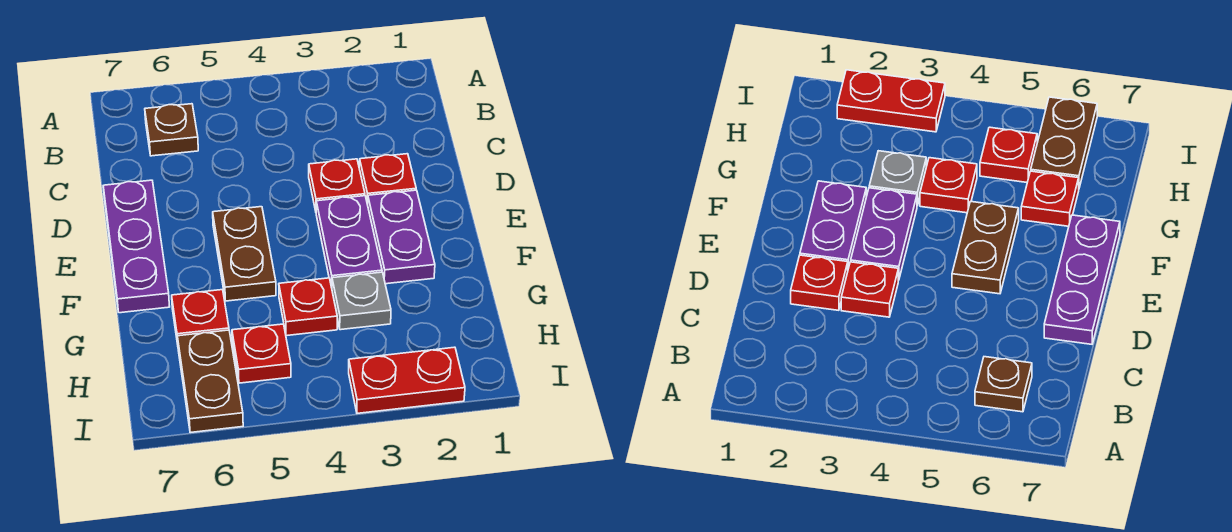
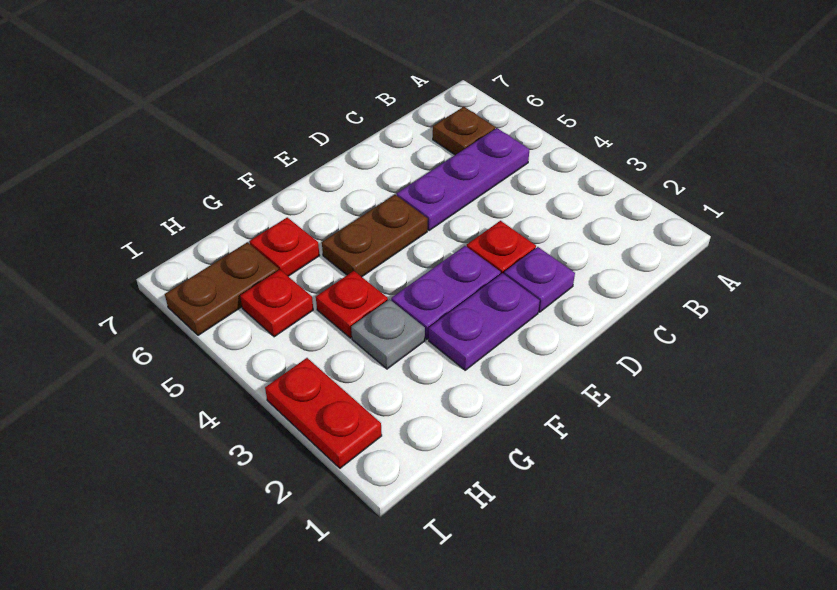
red plate D2 level 1 -> purple plate D2 level 1
purple plate D7:F7 level 1 -> purple plate B5:D5 level 1

